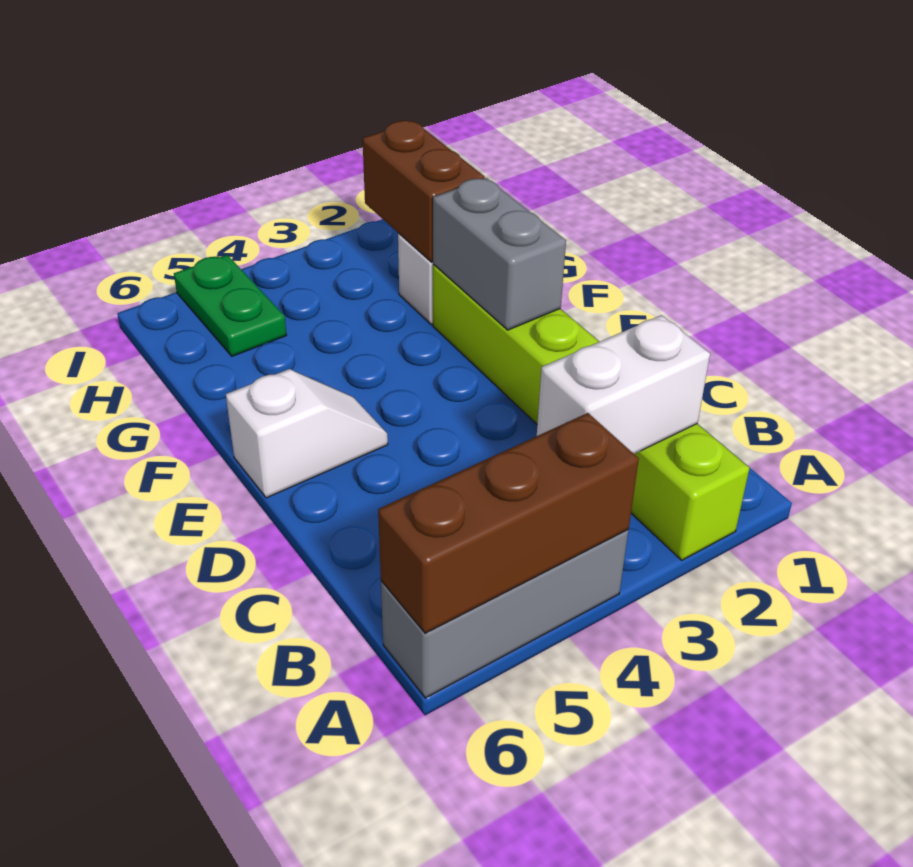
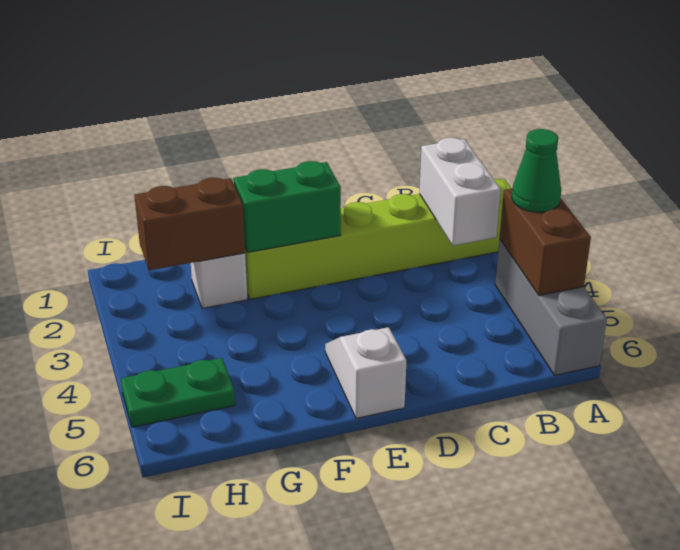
brown brick A4:A6 level 2 -> brown brick A4:A5 level 2
none -> green cone A4 level 3
grey brick E2:F2 level 2 -> green brick E2:F2 level 2

